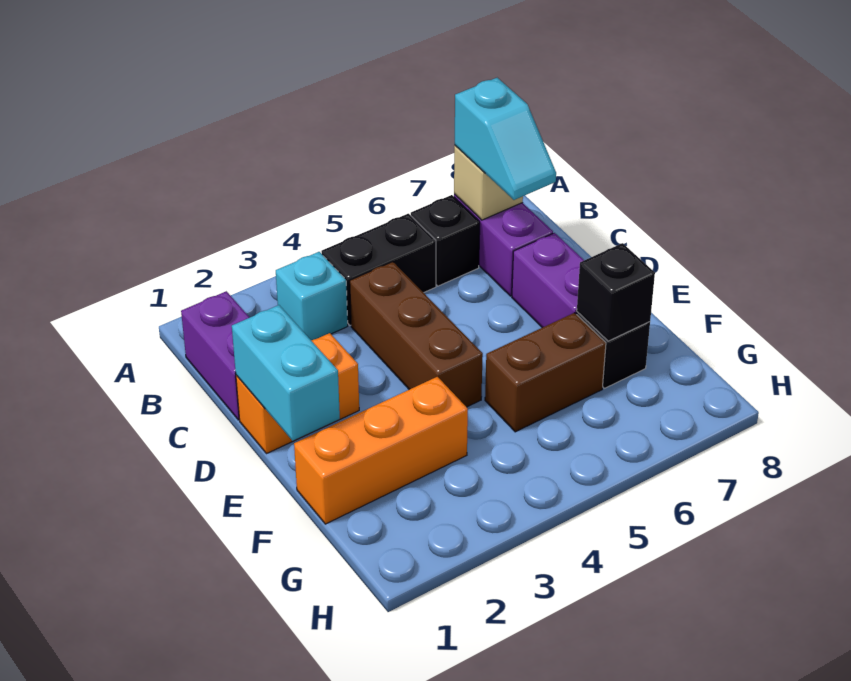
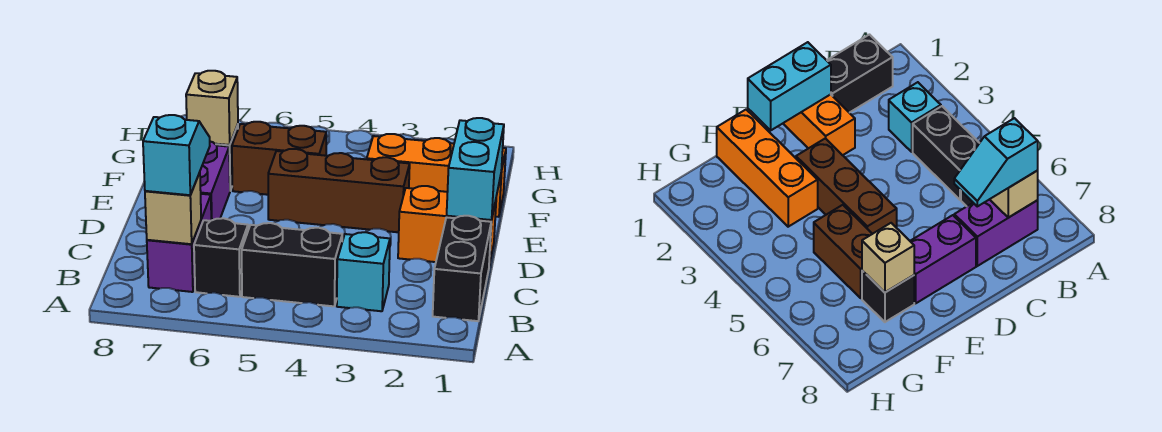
purple brick B1:C1 level 1 -> black brick B1:C1 level 1
brown brick C4:E4 level 1 -> brown brick E3:E5 level 1
black brick F7 level 2 -> tan brick F7 level 2

